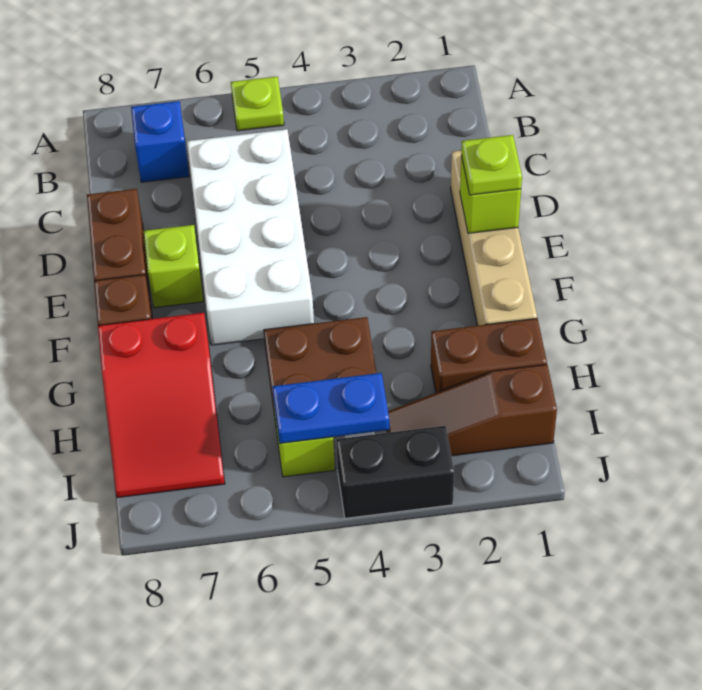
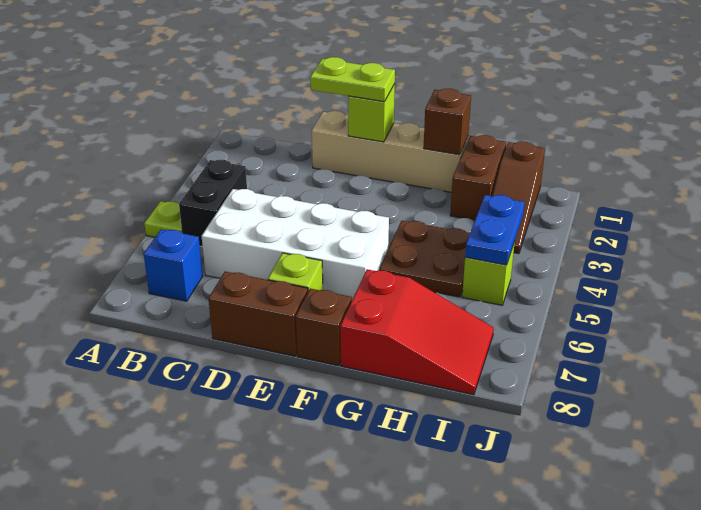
lime plate E1 level 3 -> lime plate D1:E1 level 3
none -> brown brick G1 level 2
black brick J3:J4 level 1 -> black brick B4:B5 level 1

